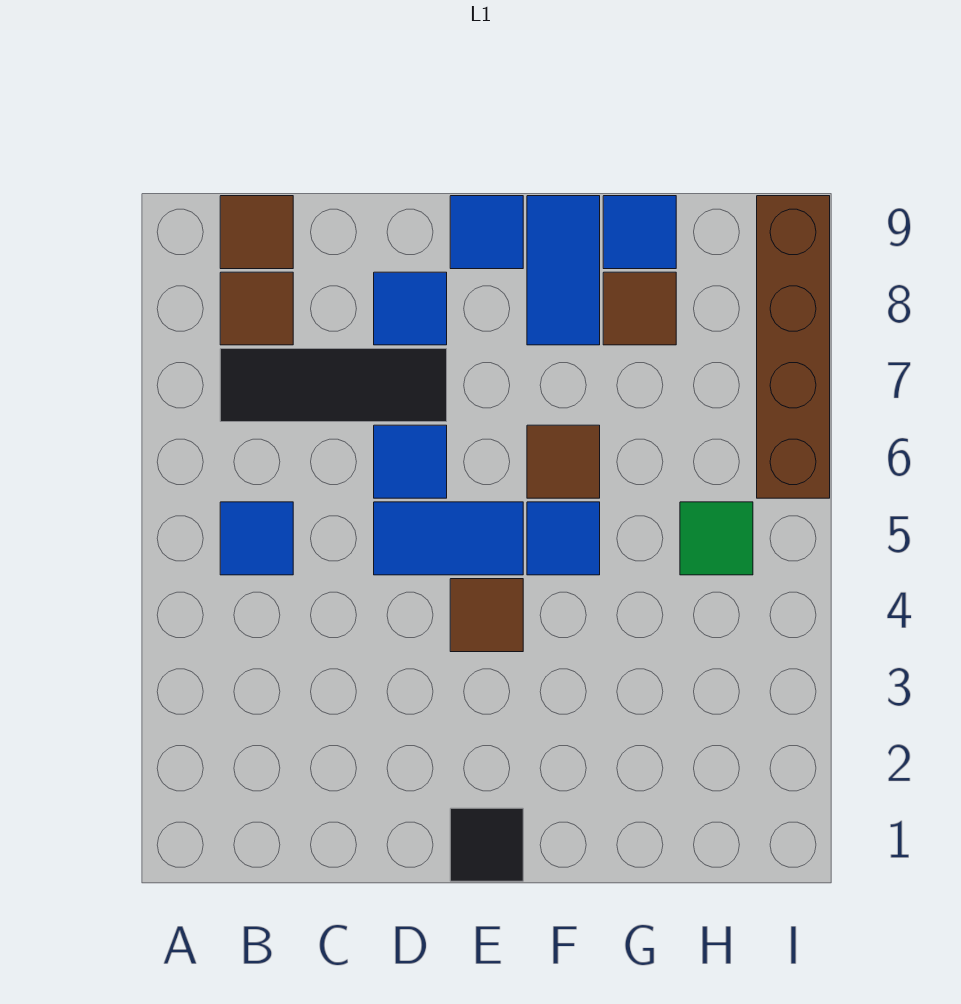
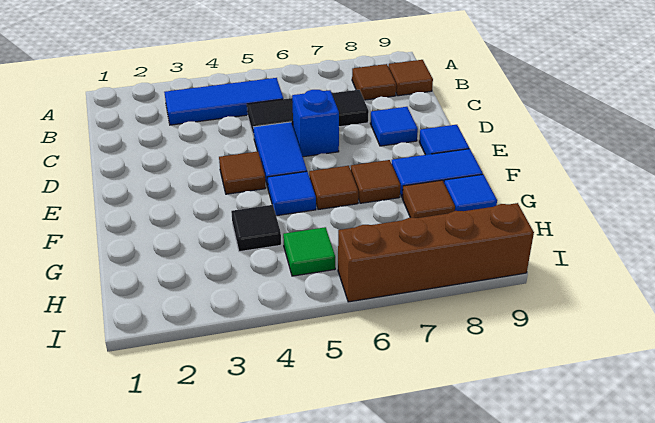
blue tile B5 level 1 -> blue tile B3:B5 level 1
black tile B7:D7 level 1 -> black tile C5:C7 level 1
blue tile D6 level 1 -> blue brick D6 level 1
black tile E1 level 1 -> black tile G4 level 1
none -> brown tile F7 level 1

